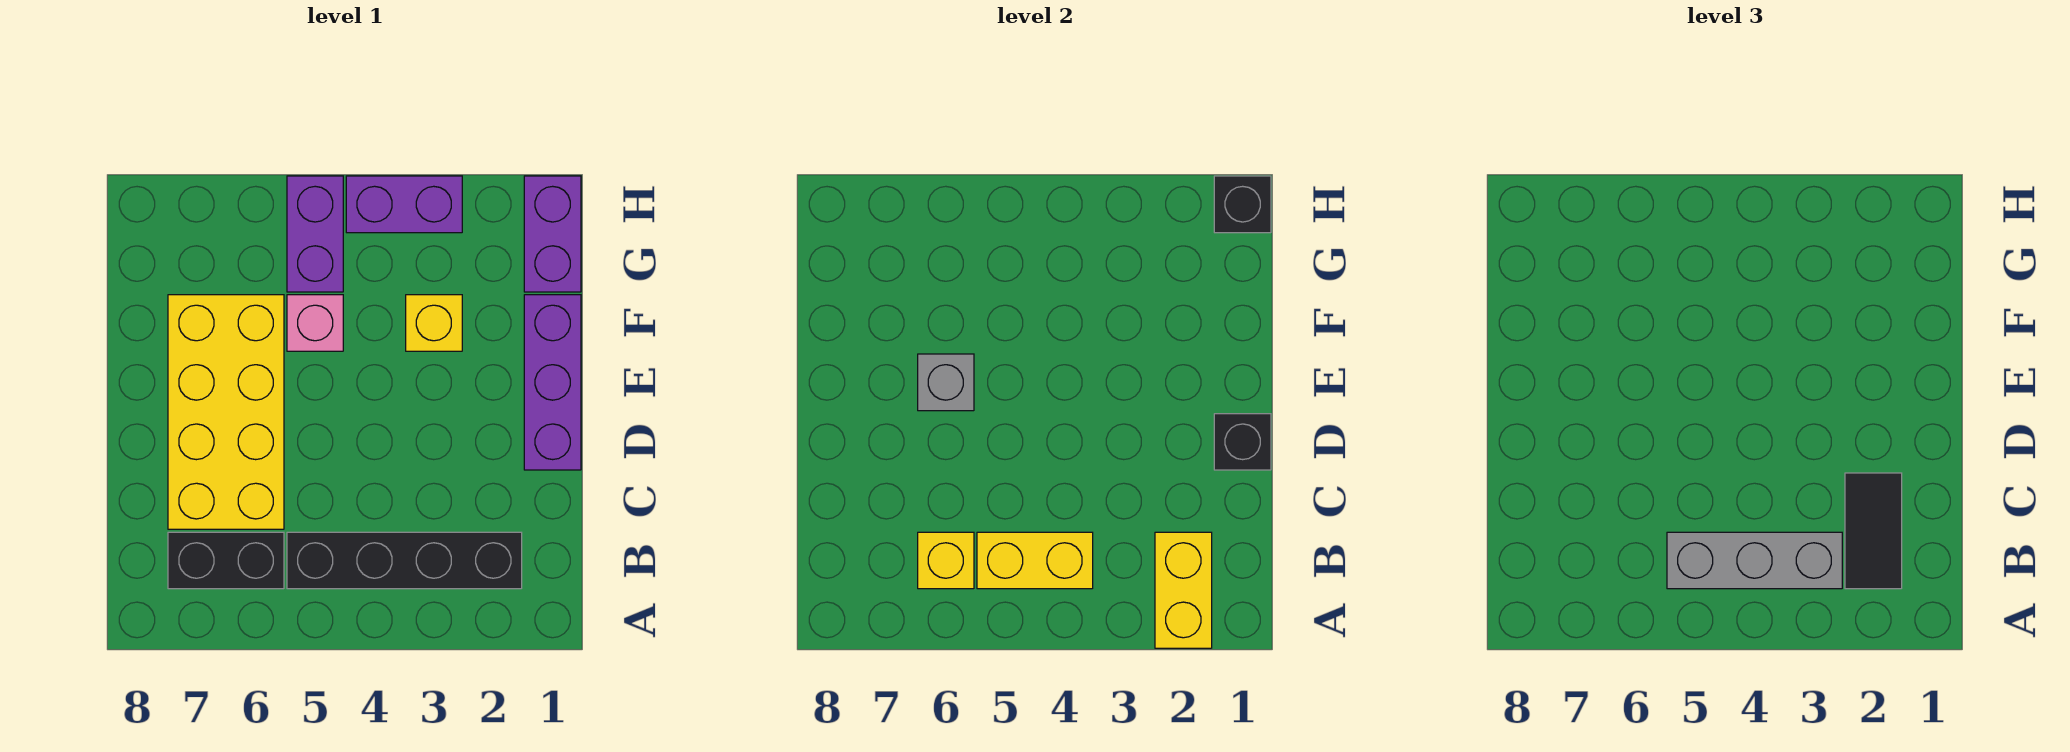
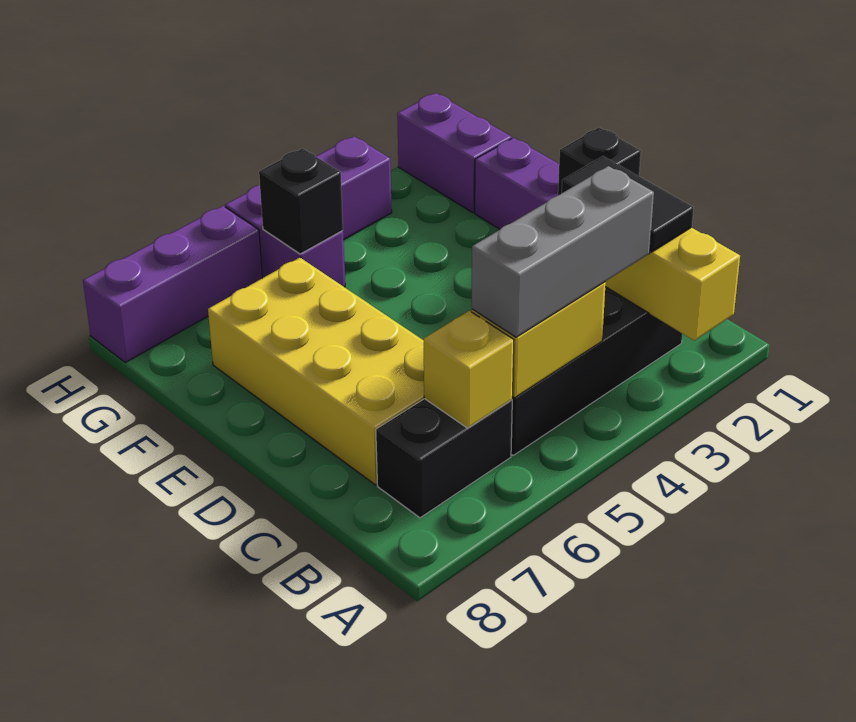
grey brick E6 level 2 -> none
yellow brick F3 level 1 -> none
pink brick F5 level 1 -> none
black brick H1 level 2 -> black brick G5 level 2
none -> purple brick H6:H8 level 1

